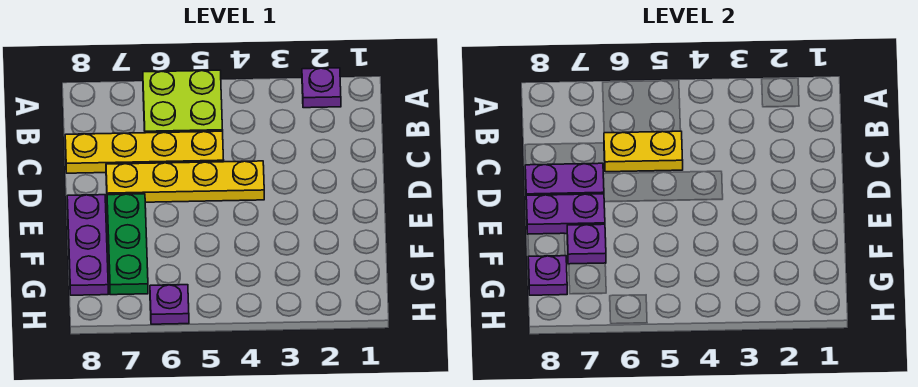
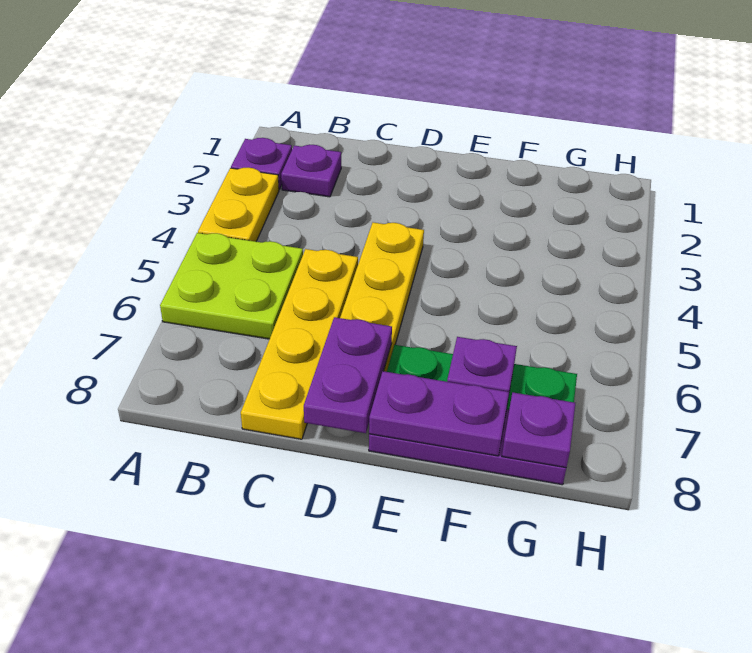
yellow plate C5:C6 level 2 -> yellow plate A3:A4 level 1
purple plate E7:E8 level 2 -> purple plate E8:F8 level 2
purple plate H6 level 1 -> purple plate B2 level 1

